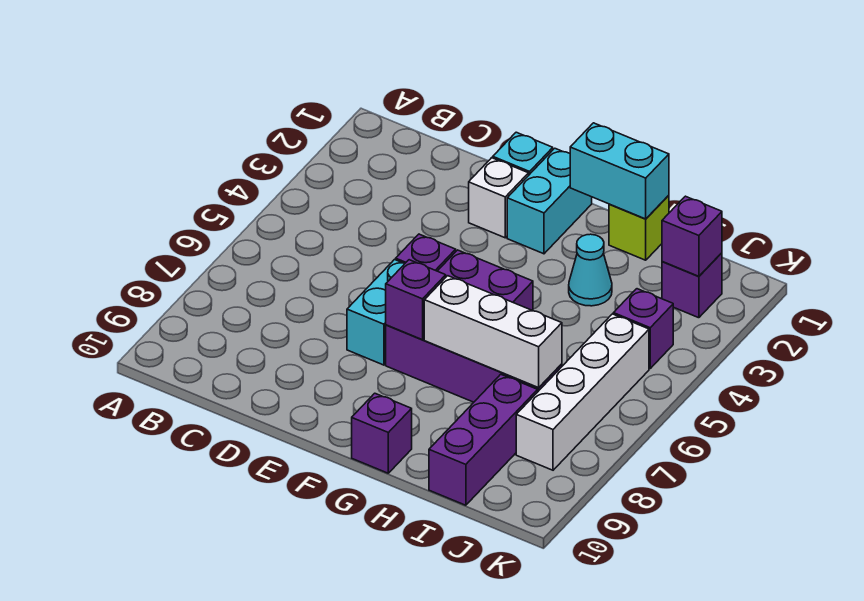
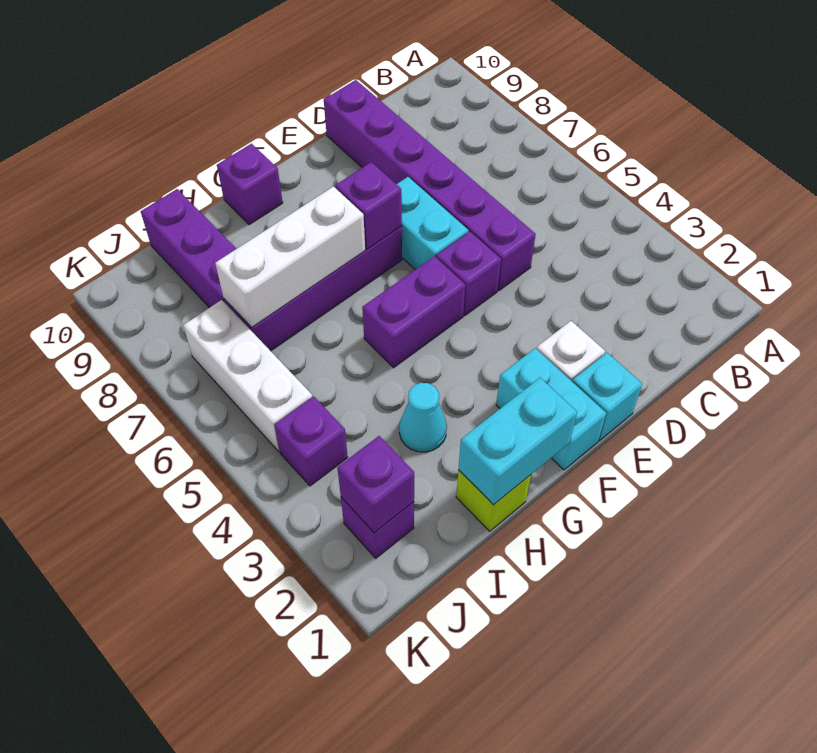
none -> purple brick D5:D10 level 1
white brick J5:J8 level 1 -> white brick J5:J7 level 1

